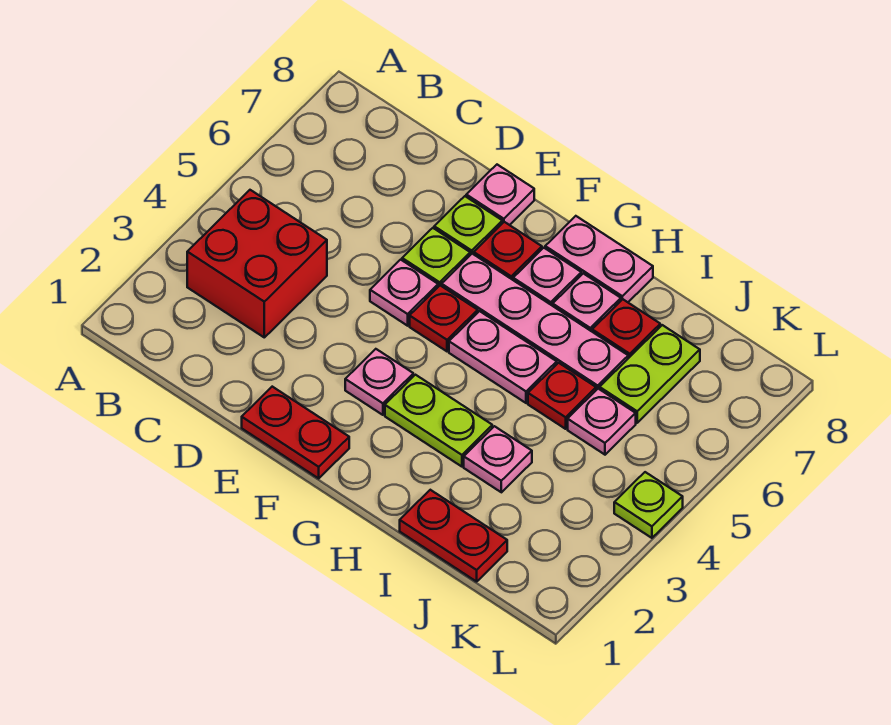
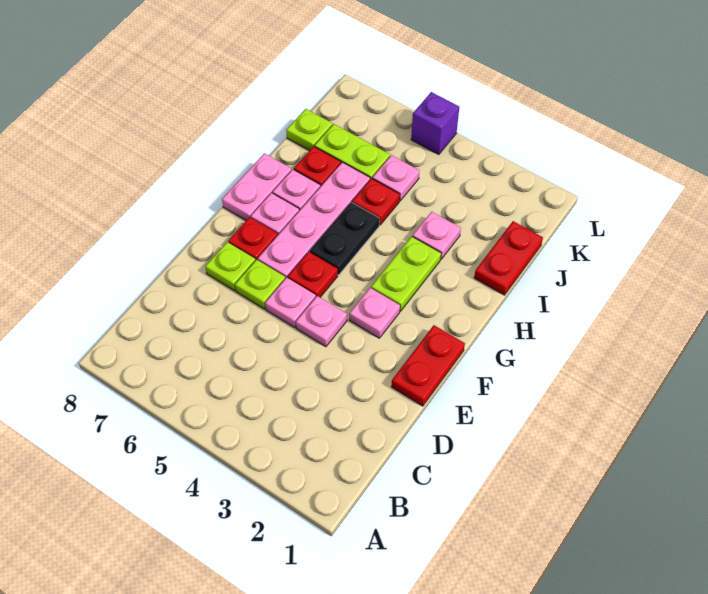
red brick B3:C4 level 1 -> none
pink plate E8 level 1 -> pink plate E4 level 1
pink plate G5:H5 level 1 -> black plate G5:H5 level 1
lime plate L4 level 1 -> lime plate J8 level 1
none -> purple brick L5 level 1

